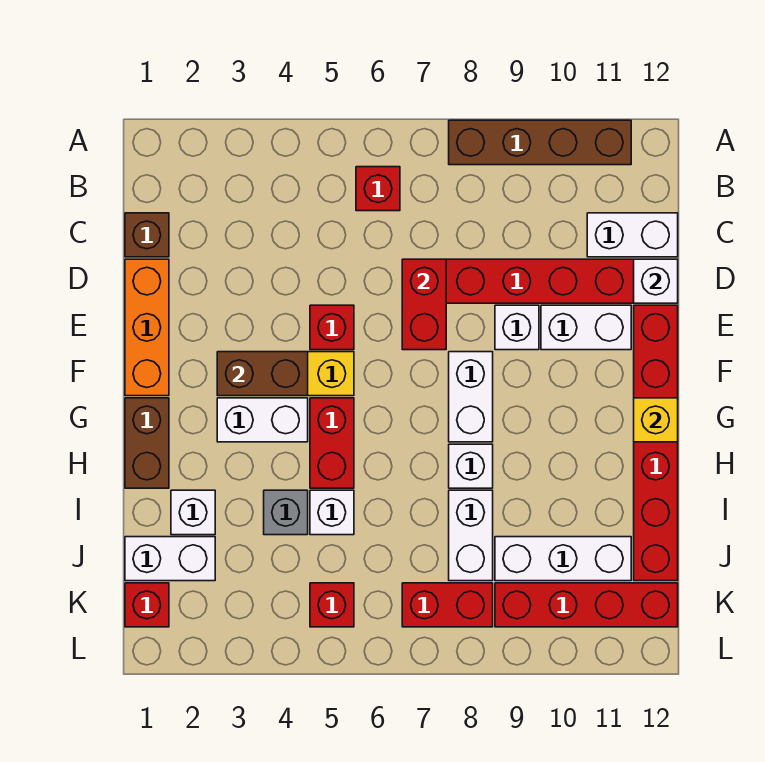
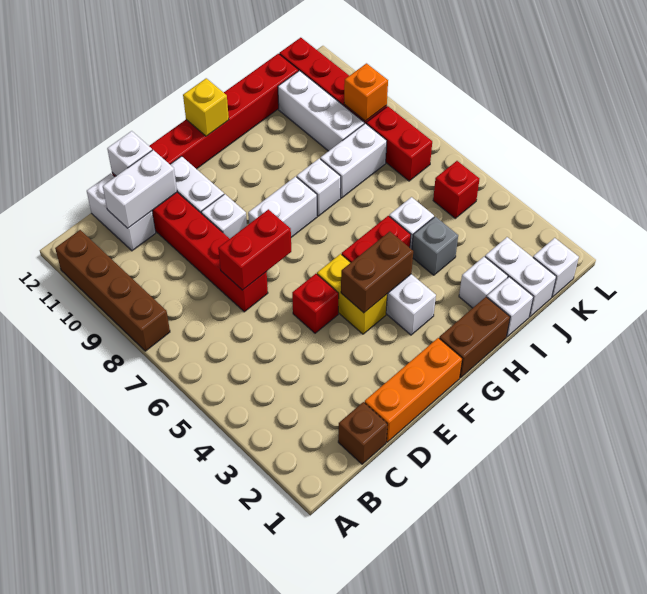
red brick B6 level 1 -> none
none -> white brick C11:D11 level 2
brown brick F3:F4 level 2 -> brown brick F4:G4 level 2
none -> white brick I1 level 1
red brick K1 level 1 -> white brick K1 level 1
none -> orange brick K9 level 2

